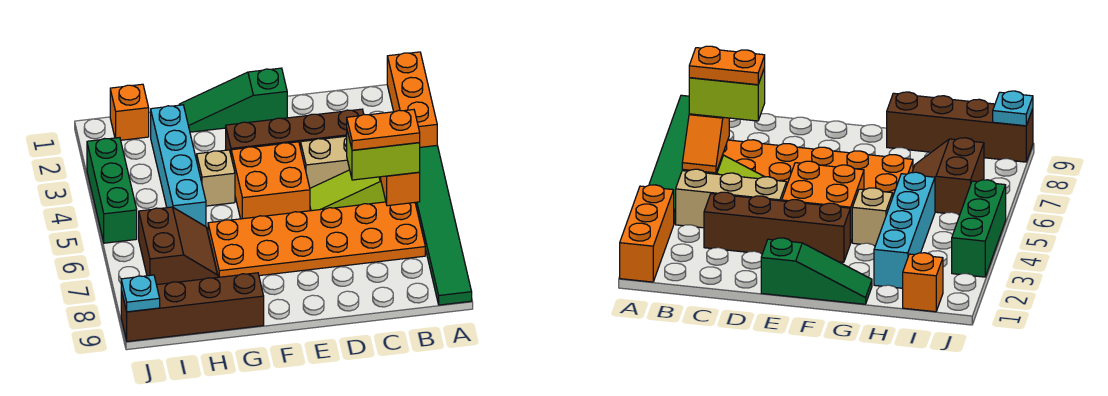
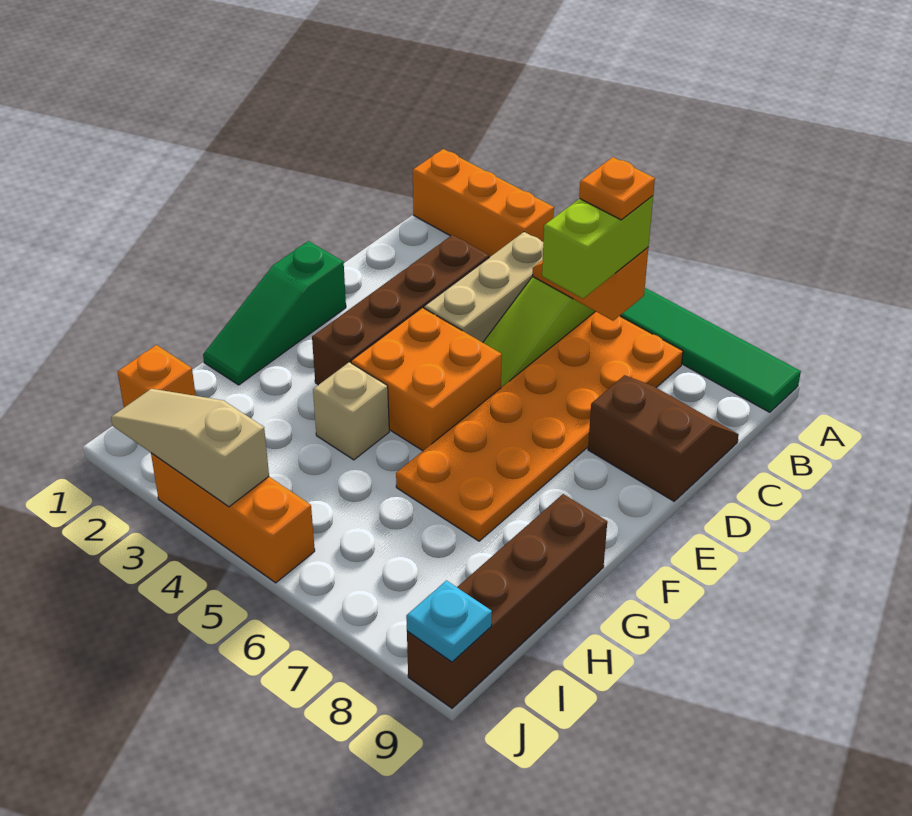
orange plate B6:C6 level 4 -> orange plate B6 level 4
cyan brick H2:H5 level 1 -> none
brown slope H6:I7 level 1 top I -> brown slope C8:D9 level 1 top D
none -> tan slope J2:J4 level 2 top 4
green brick J3:J5 level 1 -> orange brick J3:J5 level 1

